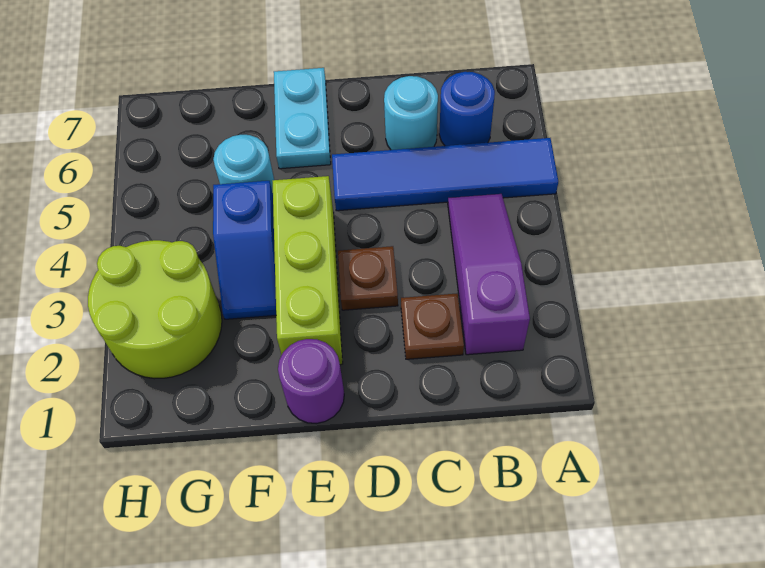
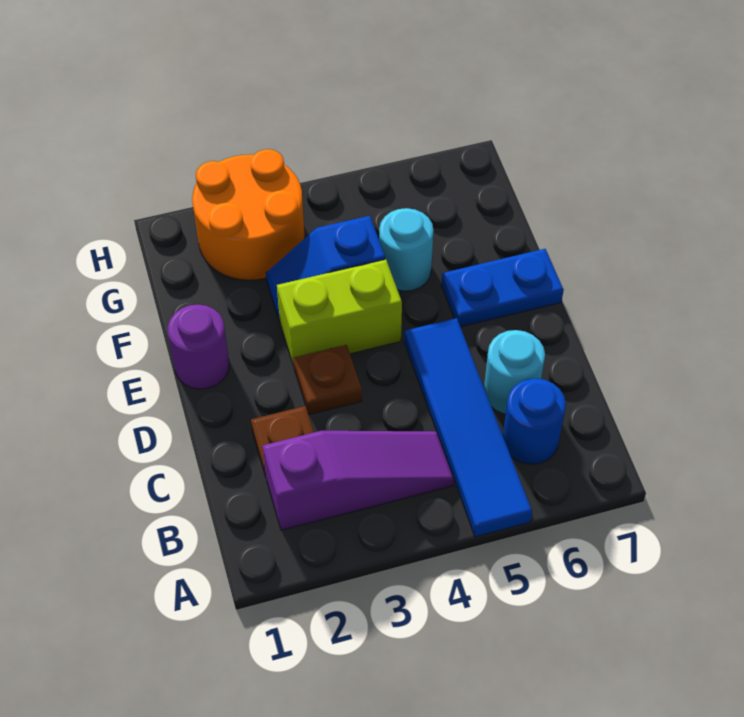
lime brick E2:E4 level 1 -> lime brick E3:E4 level 1
cyan plate E6:E7 level 1 -> blue plate E6:E7 level 1
lime round brick G2:H3 level 1 -> orange round brick G2:H3 level 1

